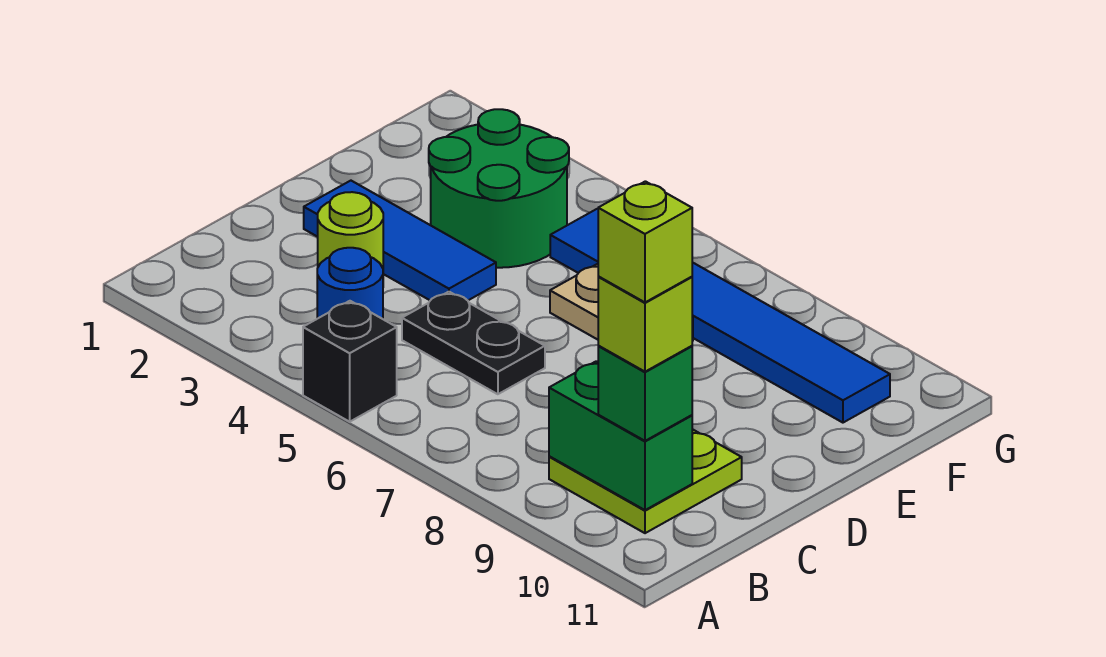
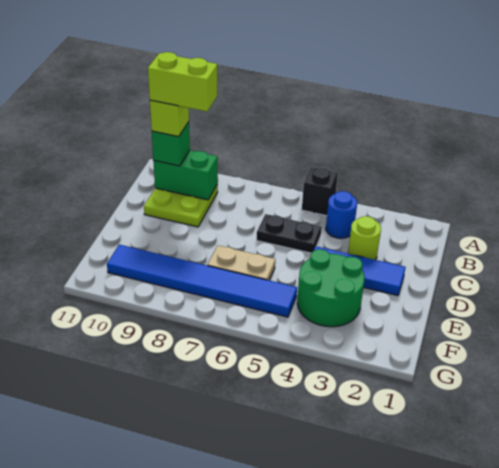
lime brick B10 level 5 -> lime brick B9:B10 level 5

